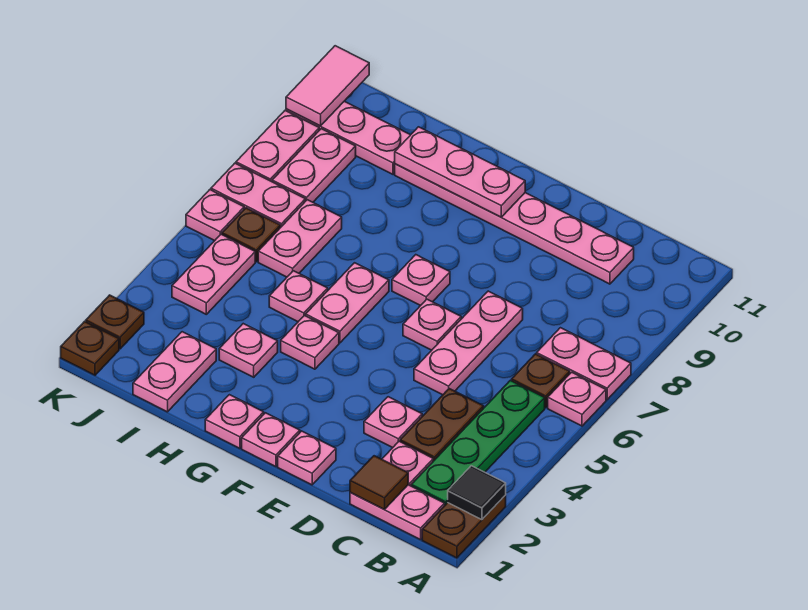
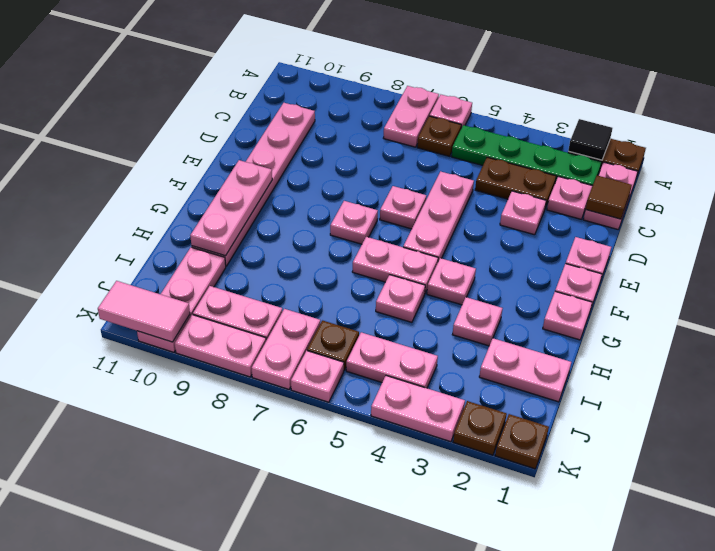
pink plate D5:D7 level 1 -> pink plate D5:F5 level 1
pink plate I6:I7 level 1 -> pink plate K3:K4 level 1

